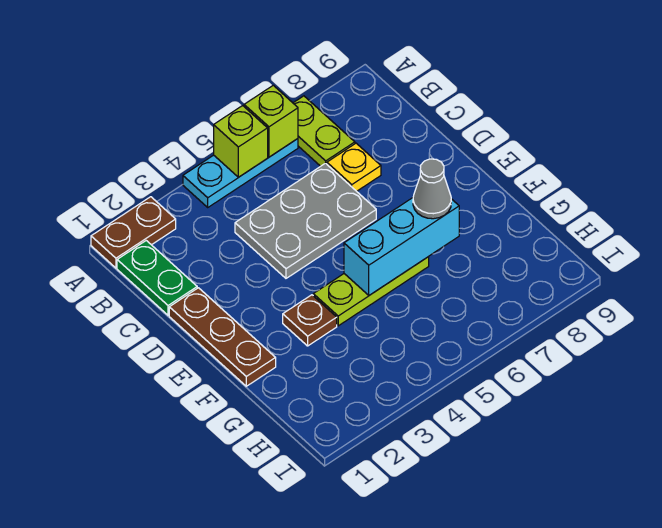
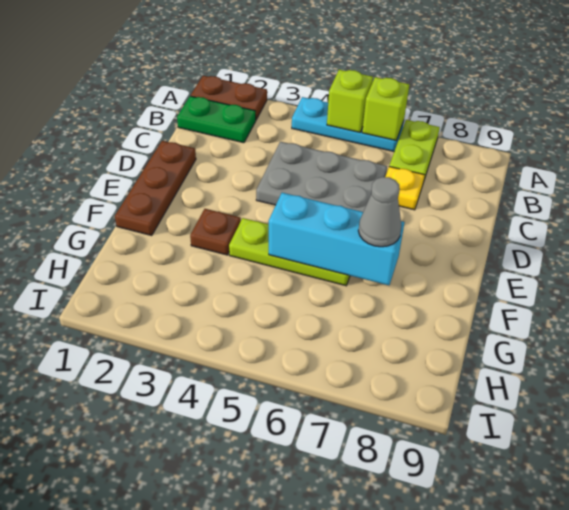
green plate B1:C1 level 1 -> green plate B1:B2 level 1

